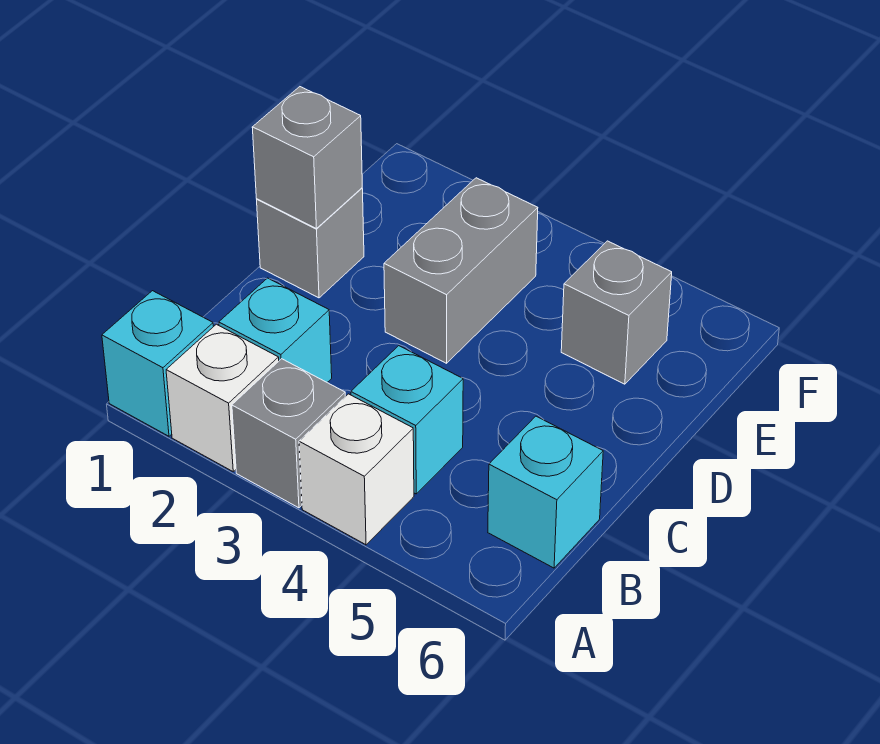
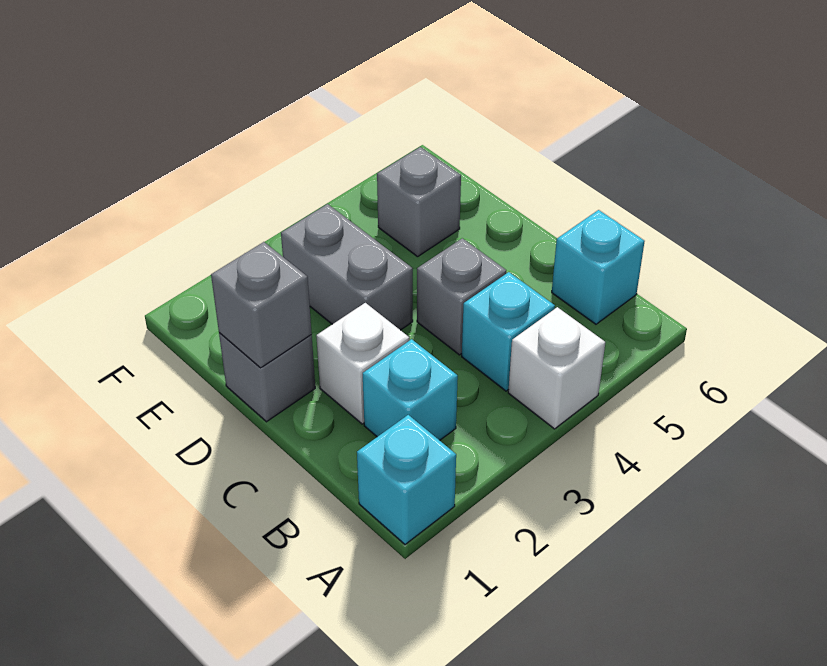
white brick A2 level 1 -> white brick C2 level 1
grey brick A3 level 1 -> grey brick C4 level 1

